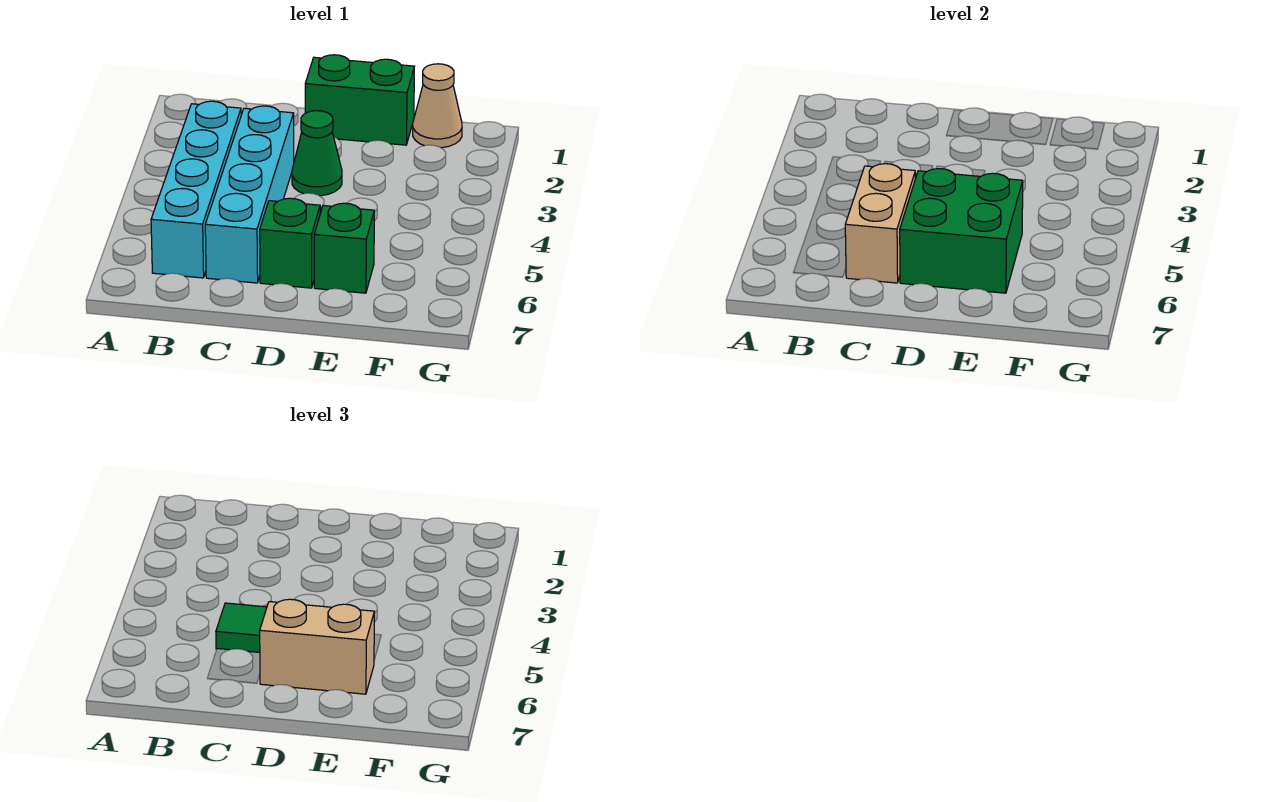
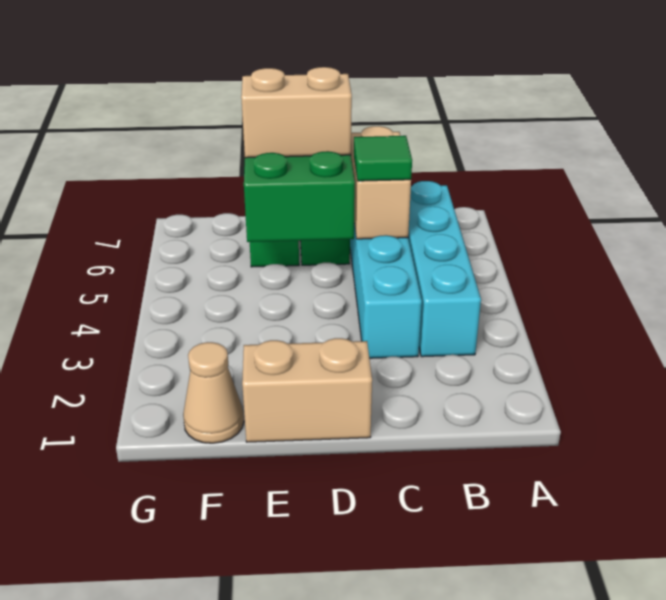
green brick D1:E1 level 1 -> tan brick D1:E1 level 1
green cone D3 level 1 -> none

